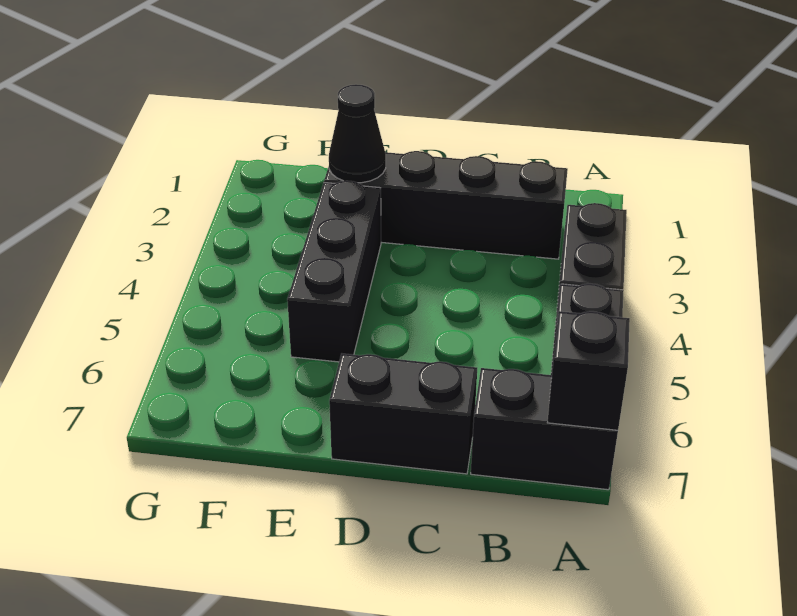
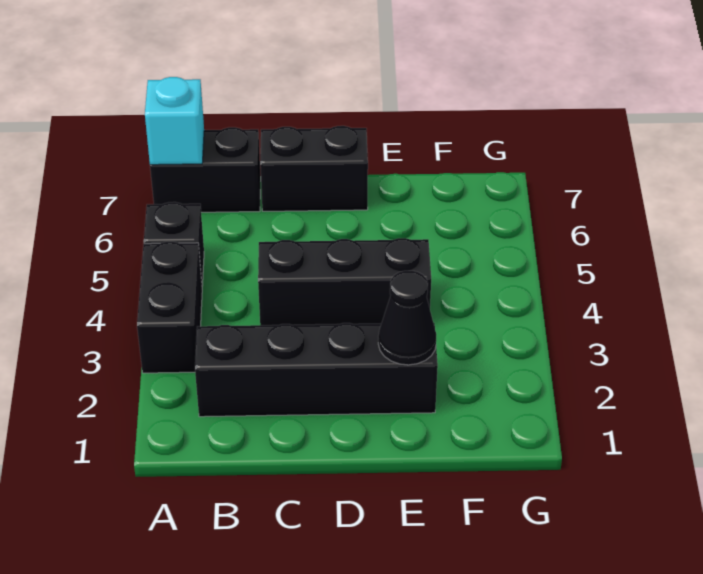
black brick A7 level 2 -> cyan brick A7 level 2
black brick E3:E5 level 1 -> black brick C4:E4 level 1

